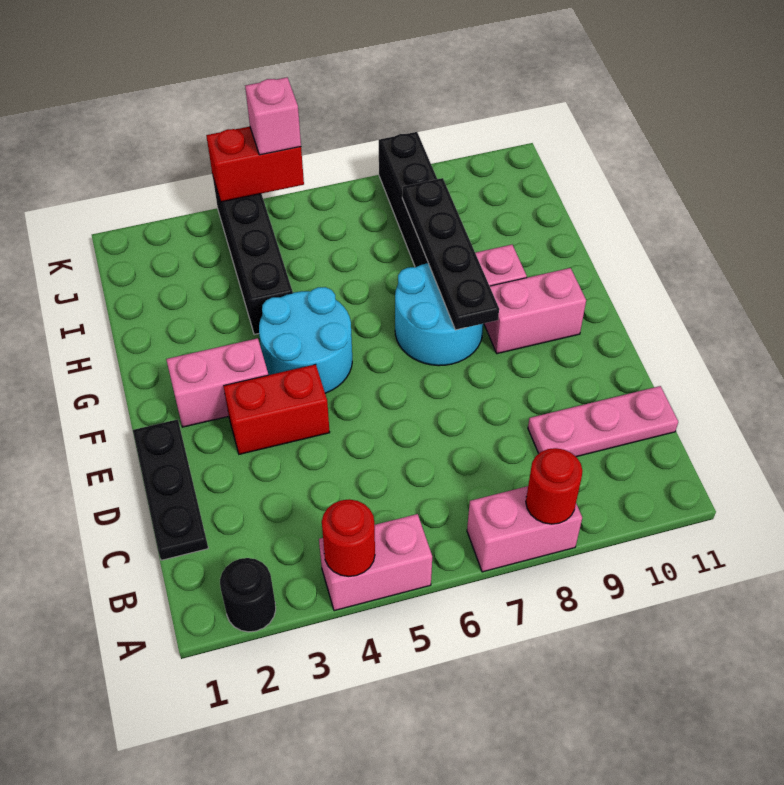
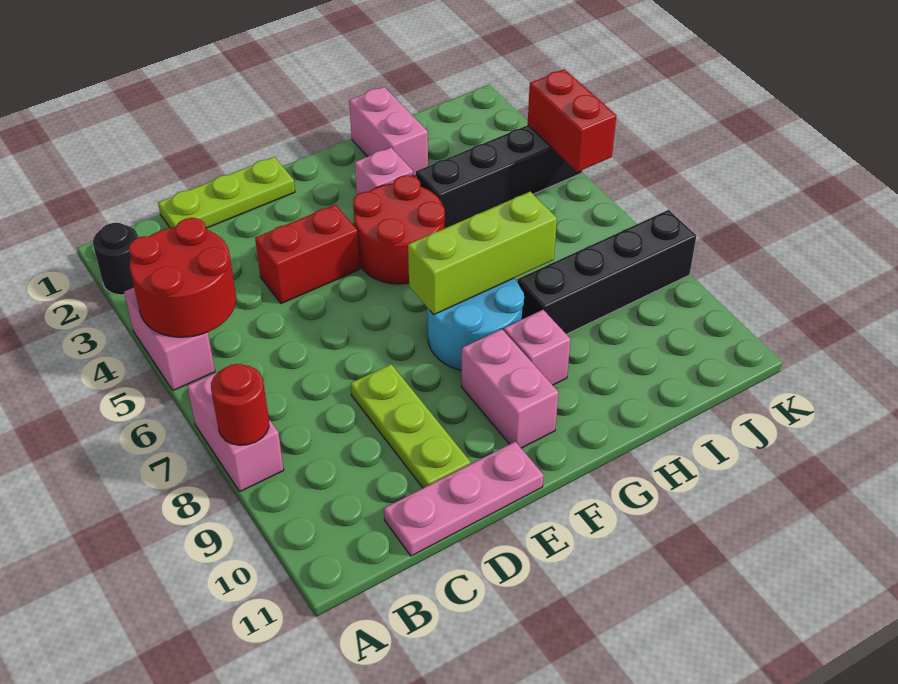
red round brick A4 level 2 -> red round brick A4:B5 level 2
black plate C1:E1 level 1 -> lime plate C1:E1 level 1
pink plate C9:C11 level 1 -> pink plate C11:E11 level 1
none -> lime plate D8:D10 level 1
red brick E3:E4 level 1 -> red brick D4:E4 level 1
pink brick F2:F3 level 1 -> pink brick H1:H2 level 1
cyan round brick F4:G5 level 1 -> red round brick F4:G5 level 1
none -> lime brick F7:H7 level 2
black plate F8:I8 level 2 -> none
pink brick K5 level 3 -> pink brick G3 level 1

